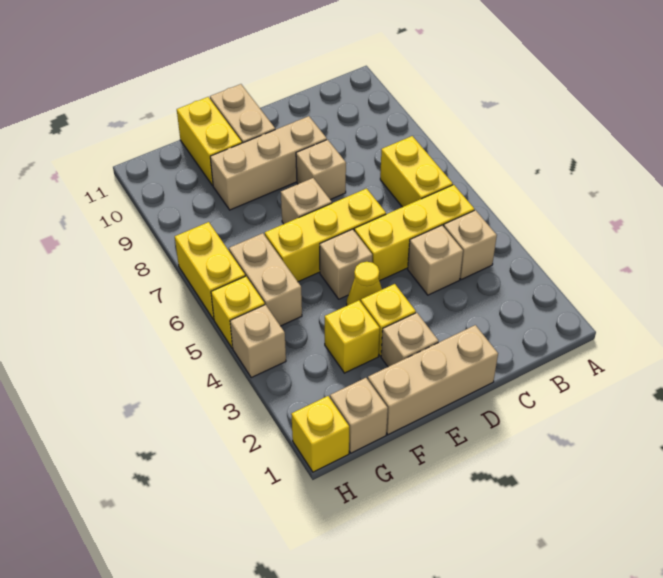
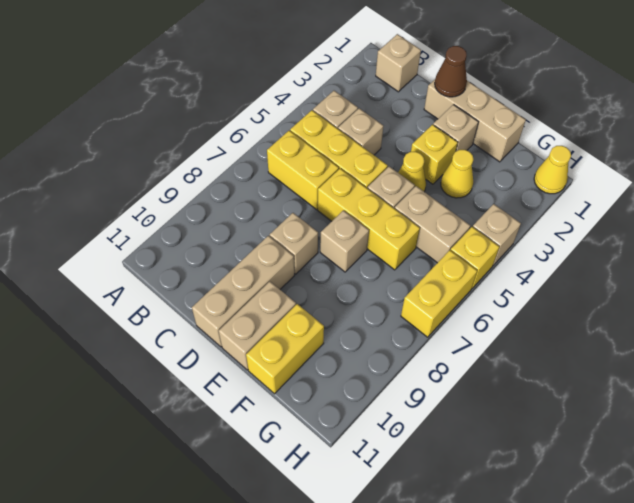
yellow brick B6:B7 level 1 -> yellow brick B6:C6 level 1
none -> brown cone D1 level 2
tan brick D9:F9 level 1 -> tan brick D9:D11 level 1
yellow brick F3 level 1 -> yellow cone F3 level 1
tan brick G1 level 1 -> tan brick B1 level 1
tan brick G5:G6 level 1 -> tan brick F5:G5 level 1
yellow brick H1 level 1 -> yellow cone H1 level 1

